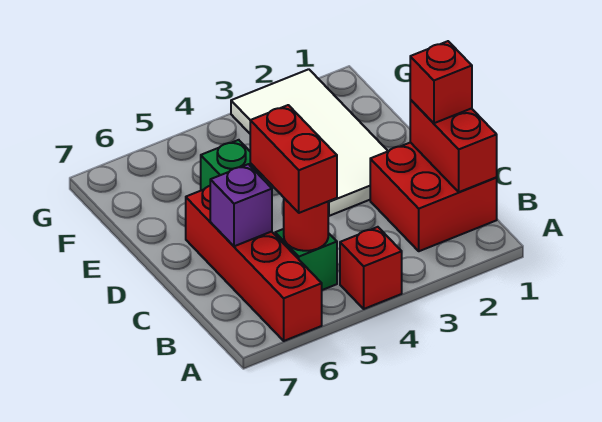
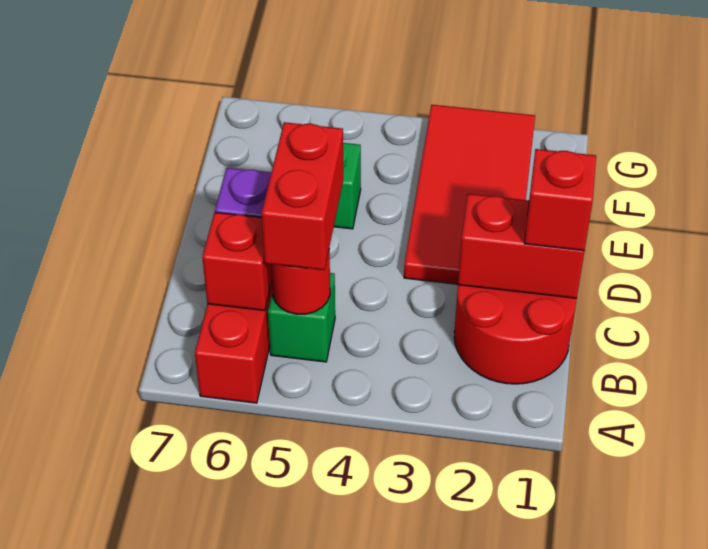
red brick A4 level 1 -> red brick B6 level 2
red brick B1:C2 level 1 -> red round brick B1:C2 level 1
red brick B1:C1 level 2 -> red brick C1:C2 level 2
white tile D2:G3 level 1 -> red tile D2:G3 level 1

